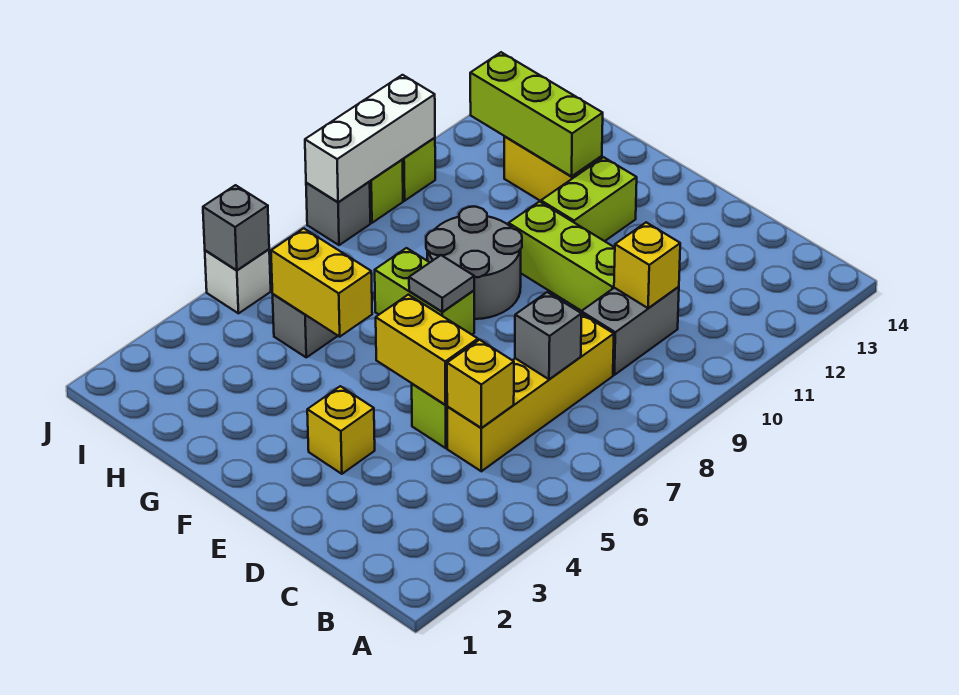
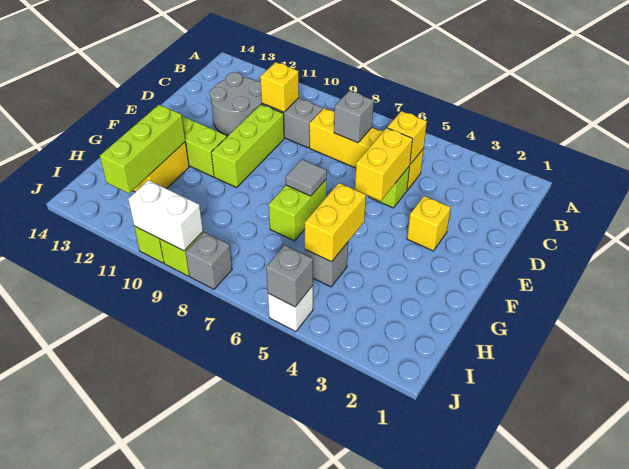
grey round brick F8:G9 level 1 -> grey round brick C11:D12 level 1
white brick J8:J10 level 2 -> white brick J9:J10 level 2

